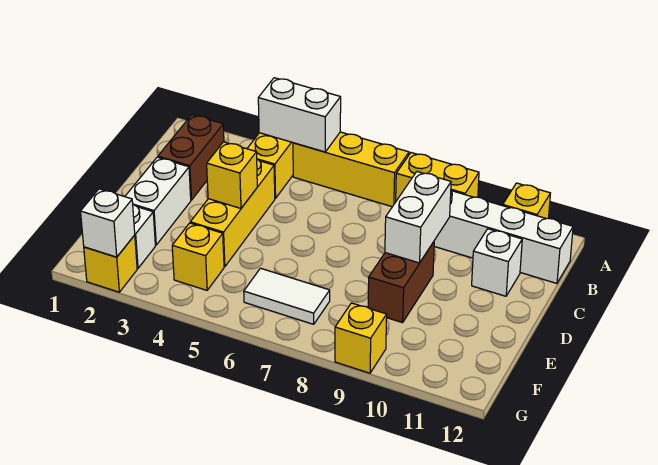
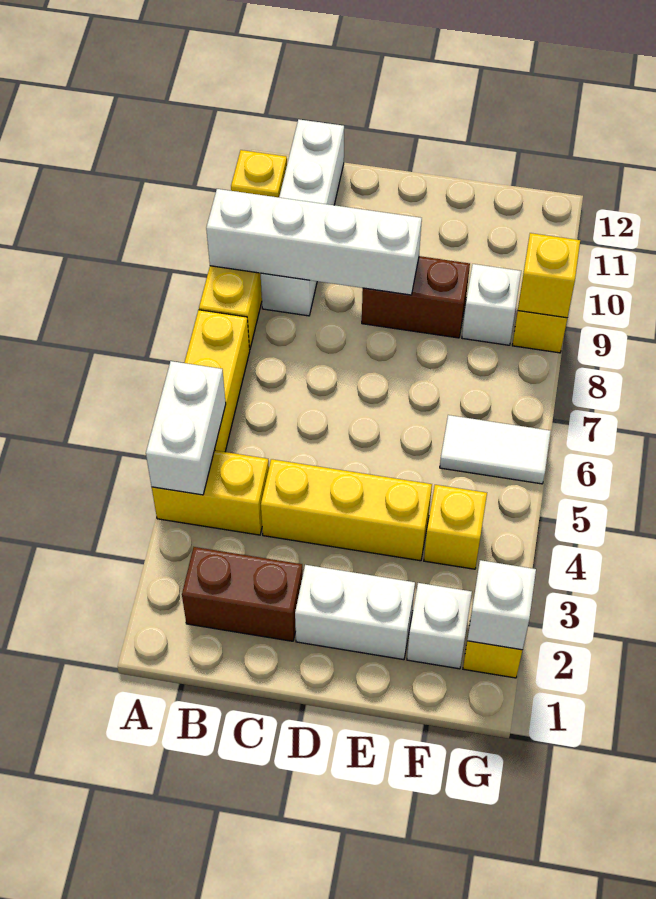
white brick C9:D9 level 2 -> white brick A9:D9 level 2
white brick C11 level 1 -> white brick F9 level 1
yellow brick D4 level 2 -> yellow brick G9 level 2
white tile F6:F7 level 1 -> white tile F6:G6 level 1

